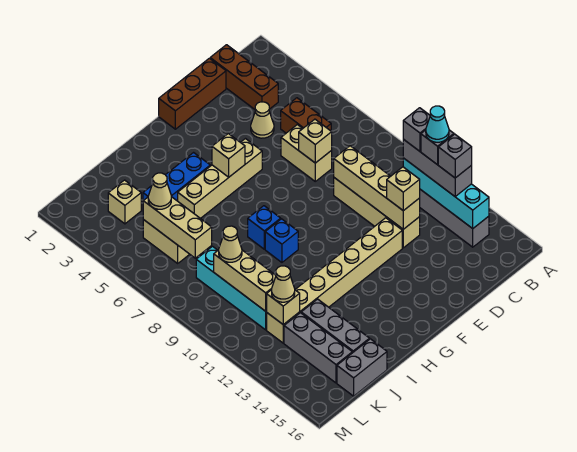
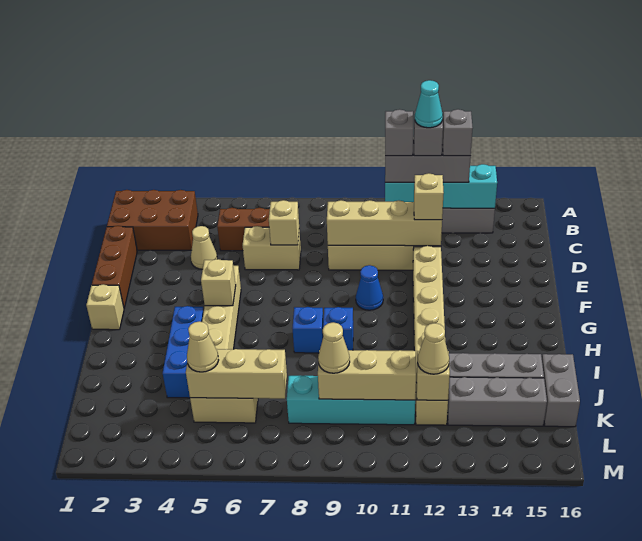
brown brick C1:C3 level 1 -> brown brick B1:C3 level 1
none -> blue cone F10 level 1
tan brick K3 level 1 -> tan brick G1 level 1

